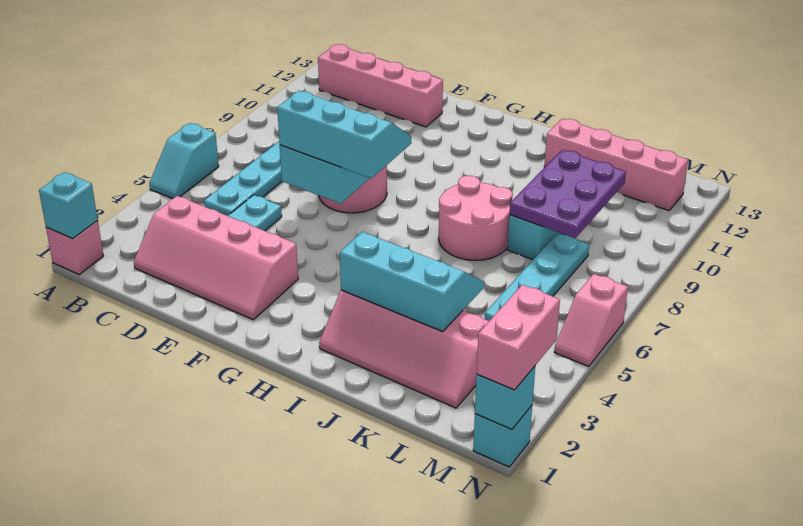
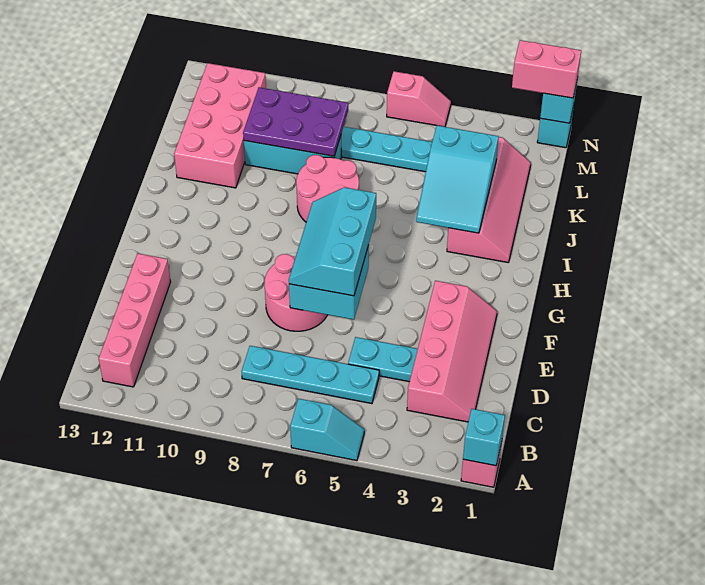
cyan slope I3:K4 level 2 top 3 -> cyan slope I3:K4 level 2 top K
pink brick J12:M12 level 1 -> pink brick J11:M12 level 1

